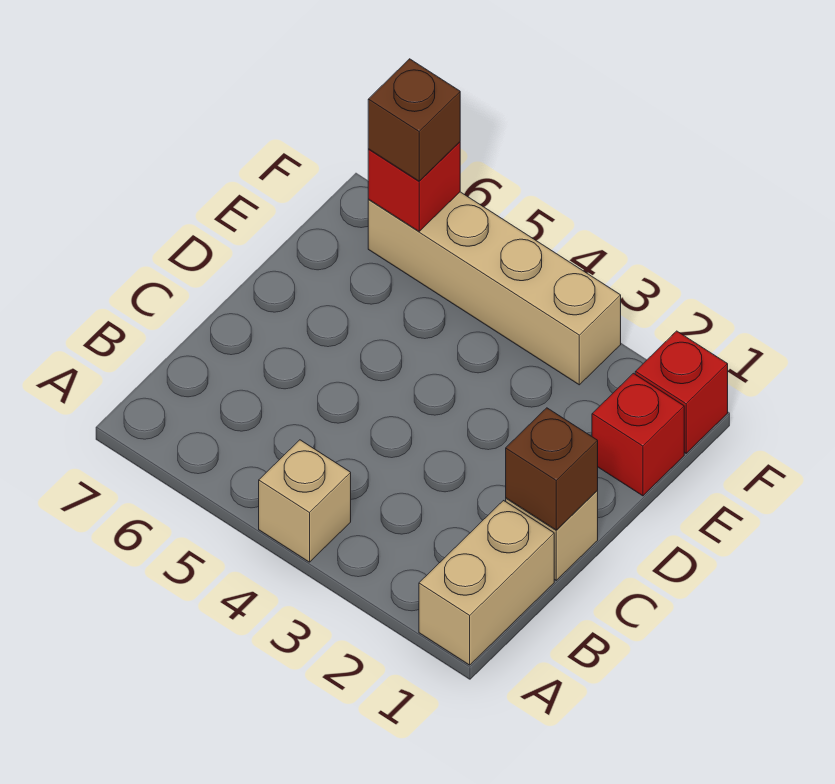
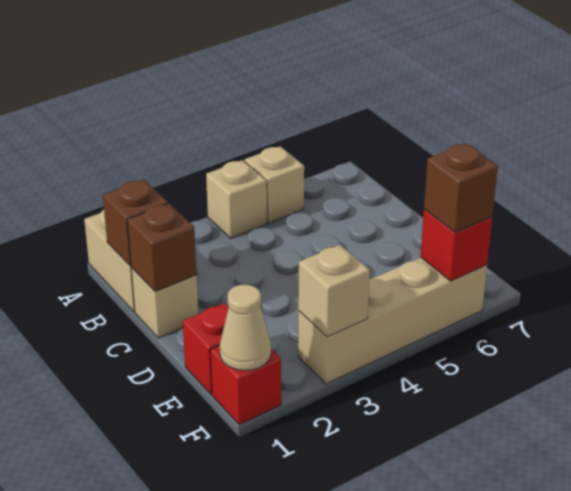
none -> tan brick A5 level 1
none -> brown brick B1 level 2
none -> tan cone F1 level 2
none -> tan brick F3 level 2

